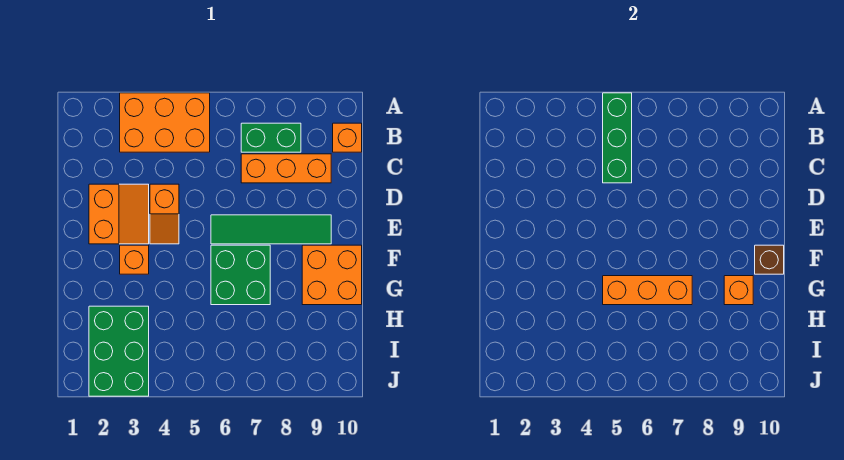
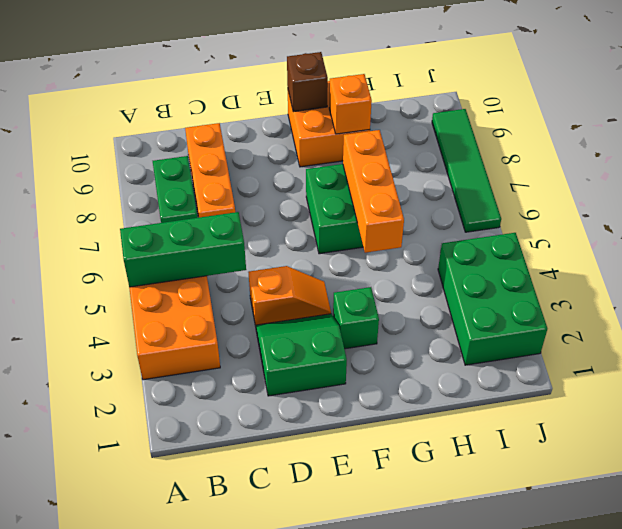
orange brick B10 level 1 -> none
orange slope D2:E3 level 1 top 2 -> green slope D2:E3 level 1 top 2
green tile E6:E9 level 1 -> green tile J6:J9 level 1
orange brick F3 level 1 -> green brick F3 level 1
green brick H2:J3 level 1 -> green brick I2:J4 level 1

